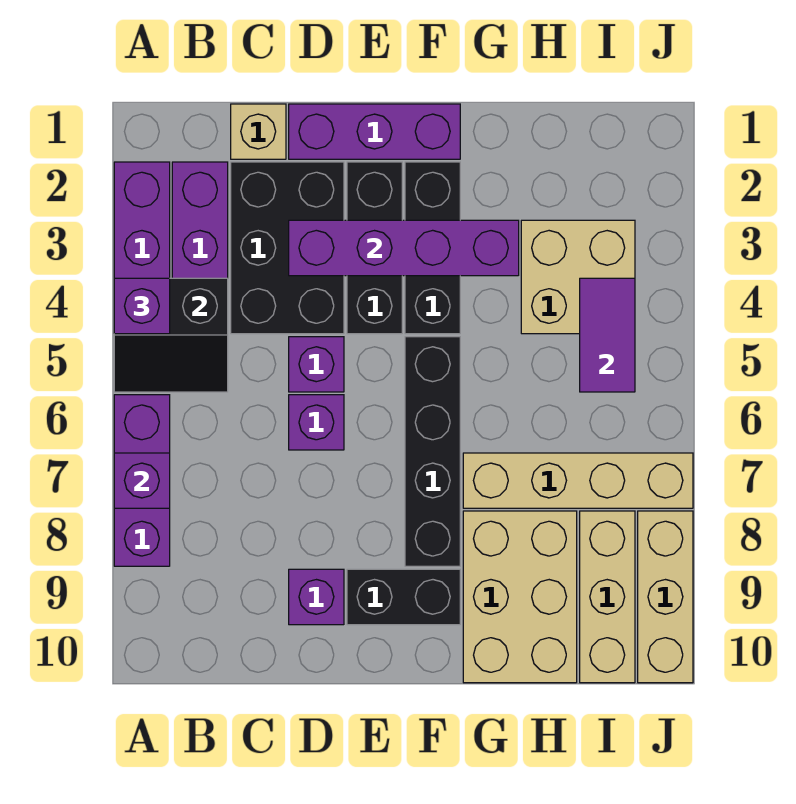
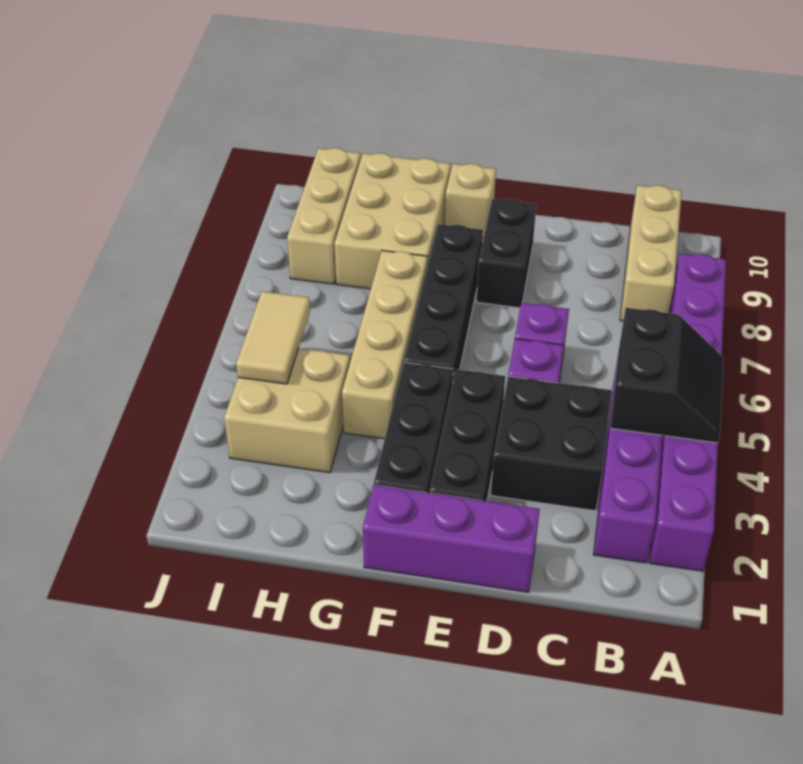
black slope A4:B5 level 2 top 4 -> black slope A4:B5 level 2 top B
purple brick A4 level 3 -> none
purple brick A7 level 2 -> none
tan brick C1 level 1 -> tan brick F10 level 1
black brick C2:D4 level 1 -> black brick C3:D4 level 1
purple brick D3:G3 level 2 -> none
purple brick D9 level 1 -> none
black brick E9:F9 level 1 -> black brick E8:E9 level 1
tan brick G7:J7 level 1 -> tan brick G4:G7 level 1
purple tile I4:I5 level 2 -> tan tile I4:I5 level 2
tan brick J8:J10 level 1 -> tan brick B8:B10 level 1

